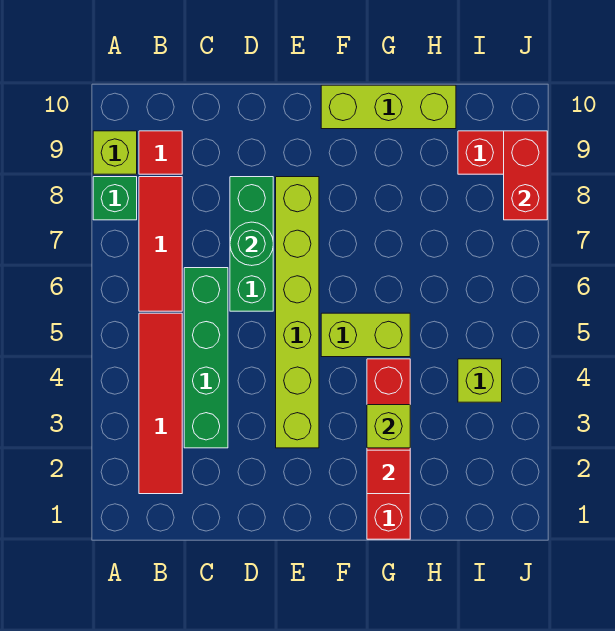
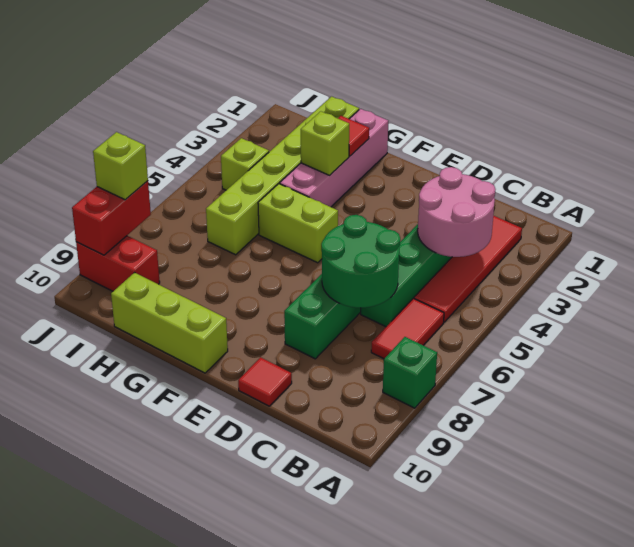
lime brick A9 level 1 -> lime brick J8 level 3
none -> pink round brick B3:C4 level 2
red tile B6:B8 level 1 -> red tile B6:B7 level 1
red tile B9 level 1 -> red tile D10 level 1
green round brick D7 level 2 -> green round brick C6:D7 level 2
lime brick E3:E8 level 1 -> lime brick H1:H6 level 1
red brick G1:G4 level 1 -> pink brick G1:G4 level 1

